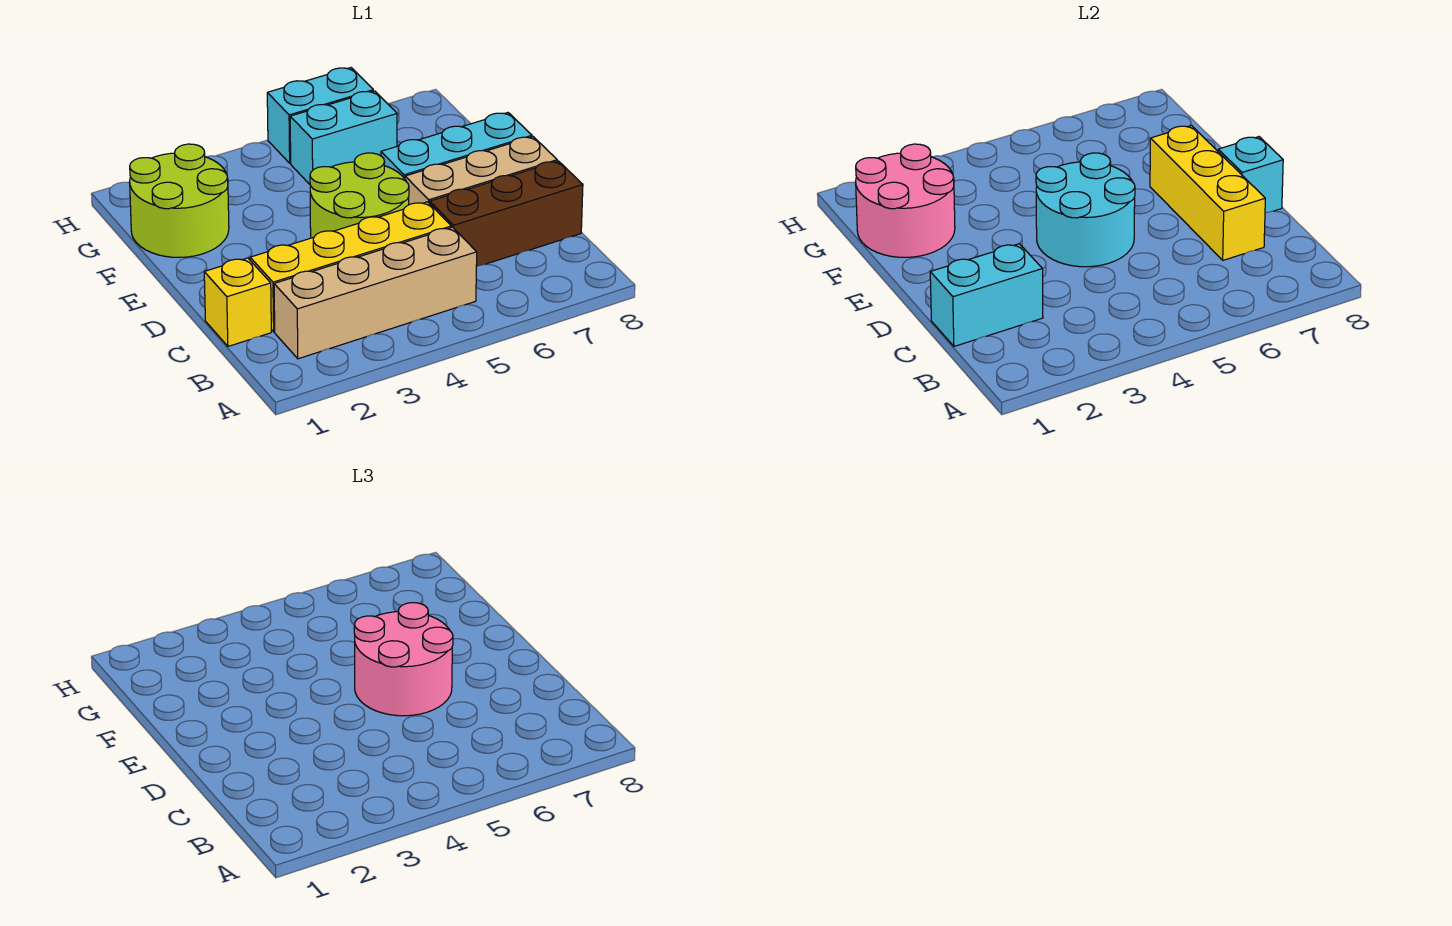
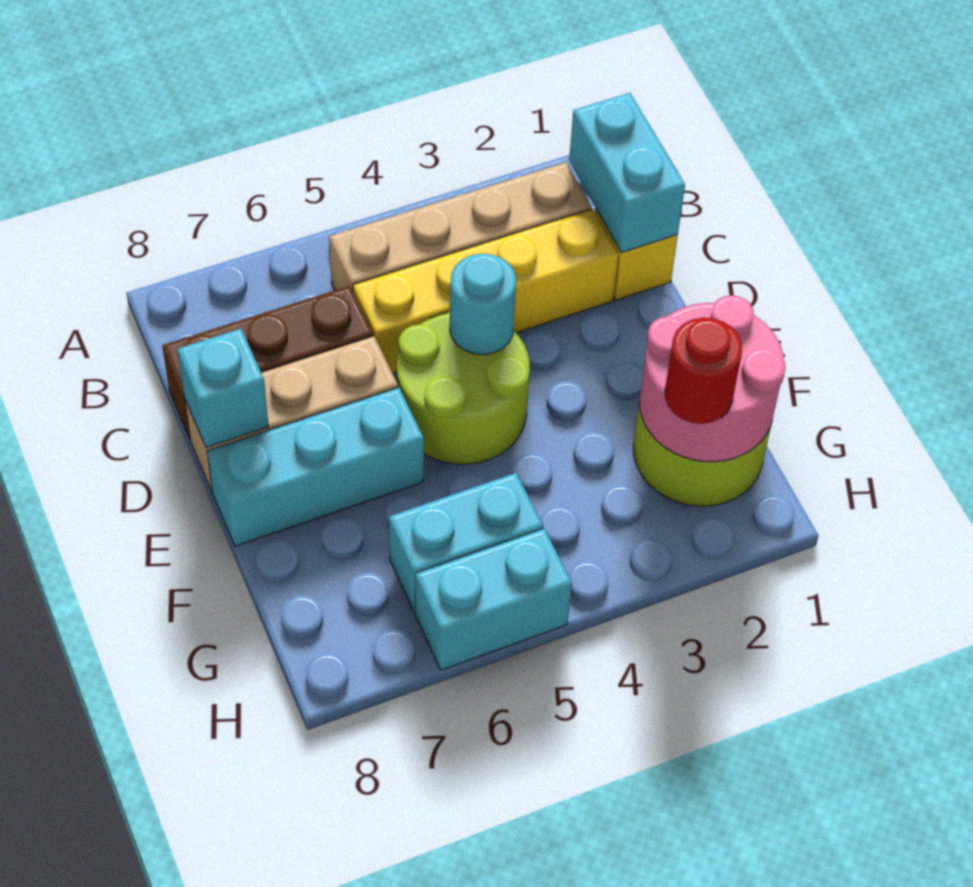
cyan brick C1:C2 level 2 -> cyan brick B1:C1 level 2
yellow brick C7:E7 level 2 -> none
cyan round brick D4:E5 level 2 -> cyan round brick D4 level 2
pink round brick D5:E6 level 3 -> none
none -> red round brick G2 level 3

